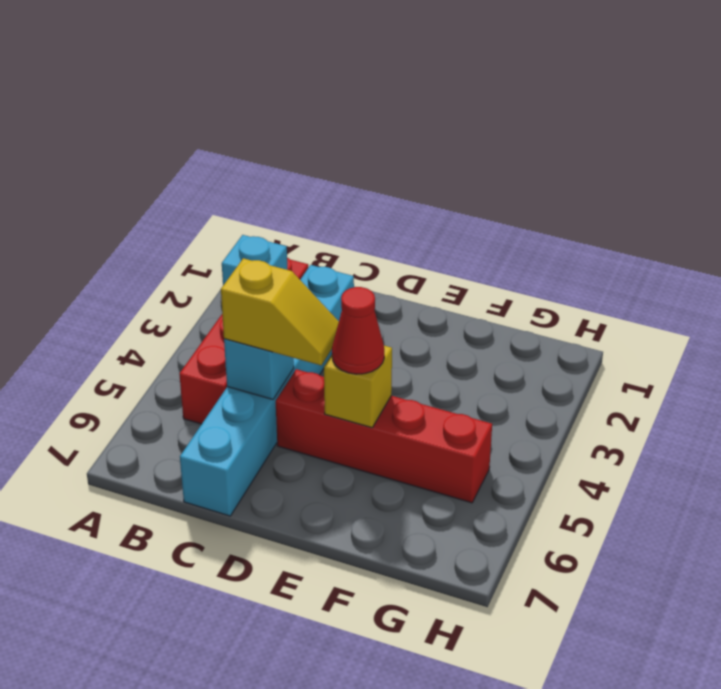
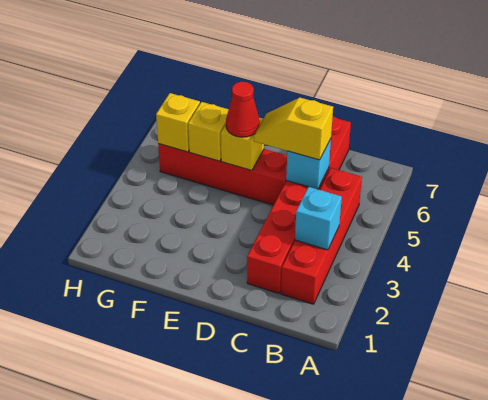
cyan brick C2:C7 level 1 -> red brick C2:C7 level 1
none -> yellow brick F5 level 2
none -> yellow brick G5 level 2

